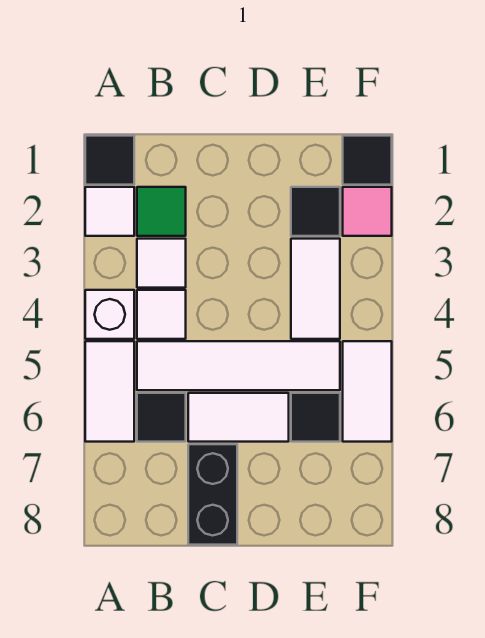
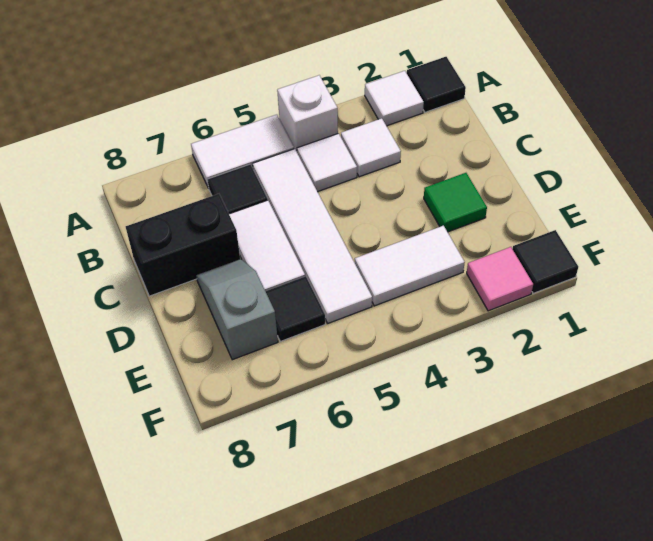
green tile B2 level 1 -> green tile D2 level 1
none -> grey slope D7:E7 level 1 top E
black tile E2 level 1 -> none
white tile F5:F6 level 1 -> none

